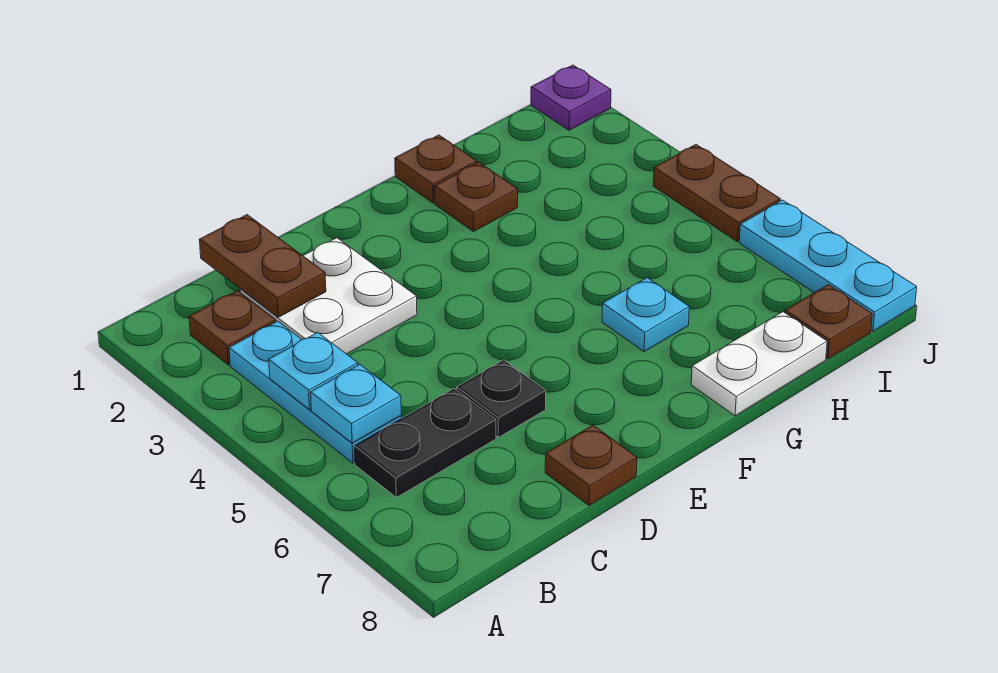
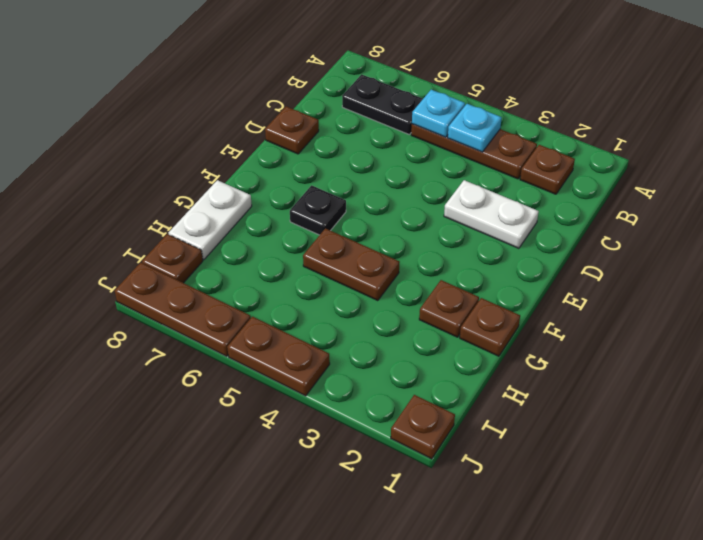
cyan plate B3:B5 level 1 -> brown plate B3:B5 level 1
black plate B6:C6 level 1 -> black plate B6:B7 level 1
brown plate C1:C2 level 2 -> brown plate G4:G5 level 1
white plate C2:D3 level 1 -> white plate D2:D3 level 1
black plate D6 level 1 -> black plate F6 level 1
cyan plate G6 level 1 -> none
purple plate J1 level 1 -> brown plate J1 level 1
cyan plate J6:J8 level 1 -> brown plate J6:J8 level 1

